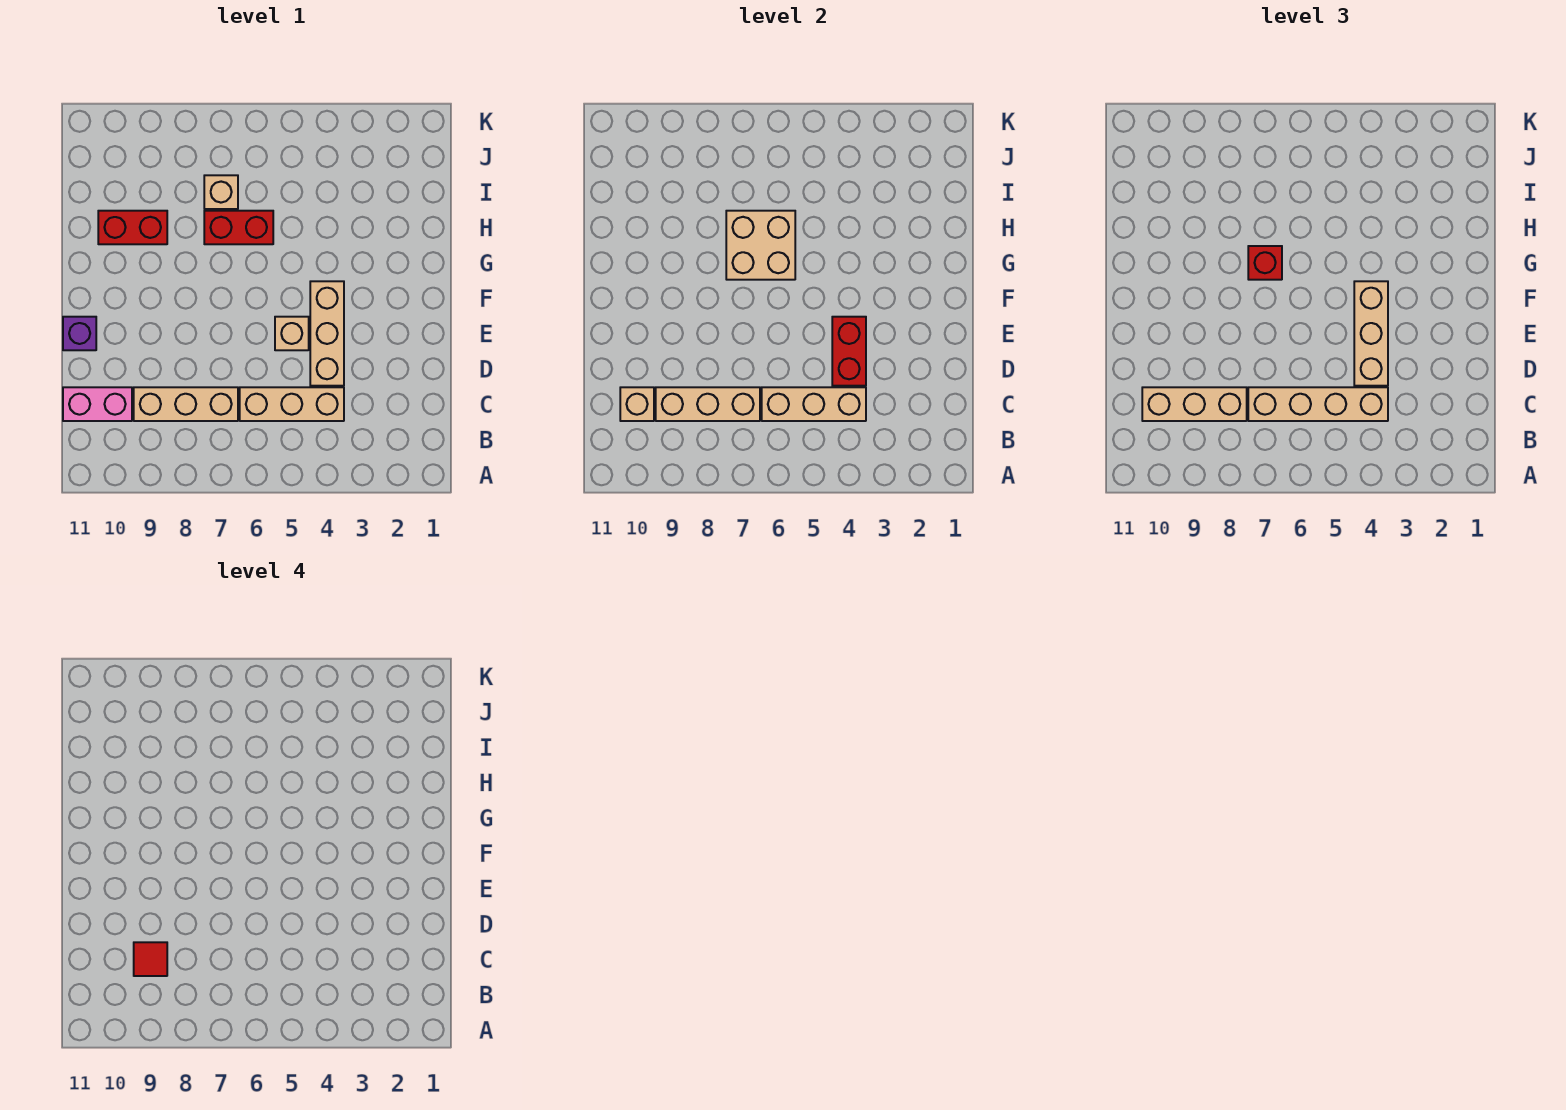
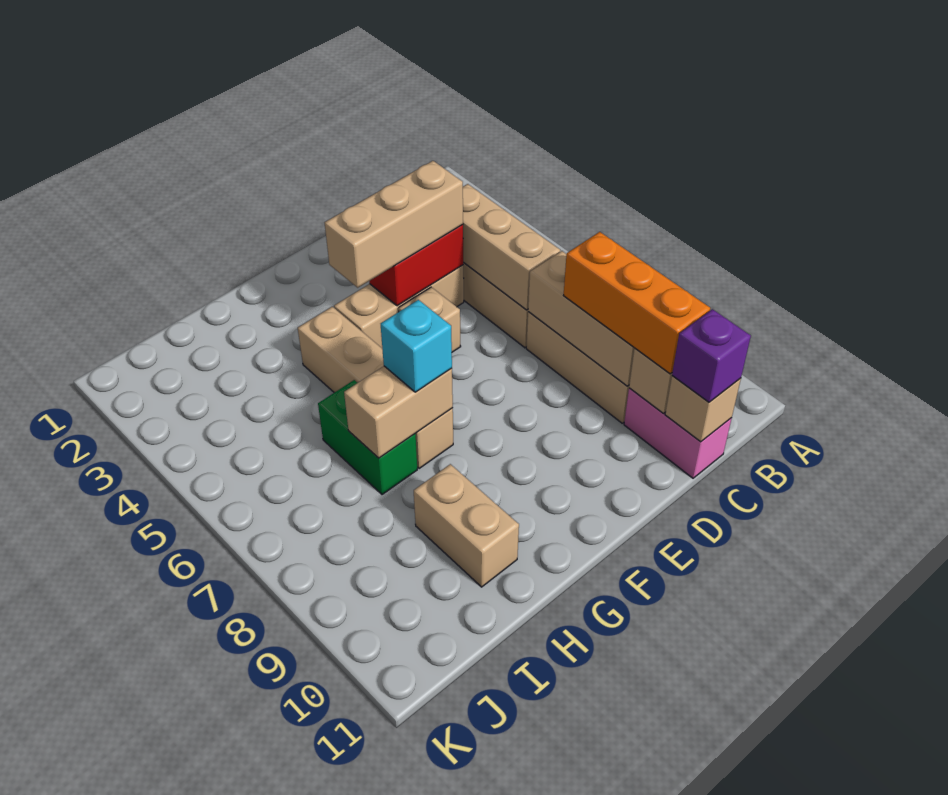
tan brick C4:C7 level 3 -> tan brick G4:G7 level 1
tan brick C8:C10 level 3 -> orange brick C8:C10 level 3
red tile C9 level 4 -> none
purple brick E11 level 1 -> purple brick C11 level 3
tan brick G6:H7 level 2 -> tan brick G7:H7 level 2
red brick G7 level 3 -> cyan brick G7 level 3
red brick H6:H7 level 1 -> green brick H6:H7 level 1
red brick H9:H10 level 1 -> tan brick H9:H10 level 1
tan brick I7 level 1 -> tan brick C11 level 2

